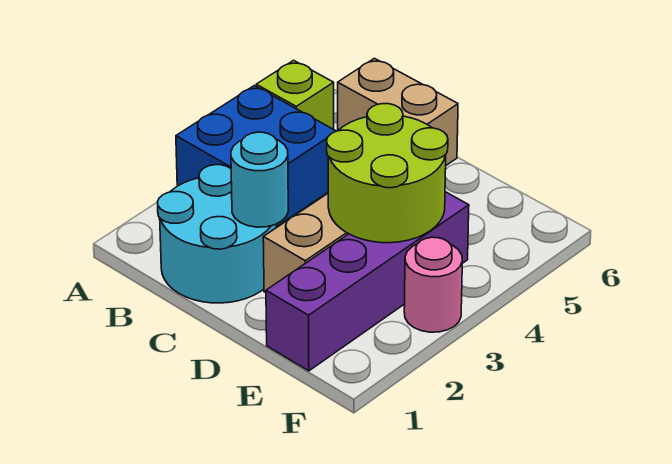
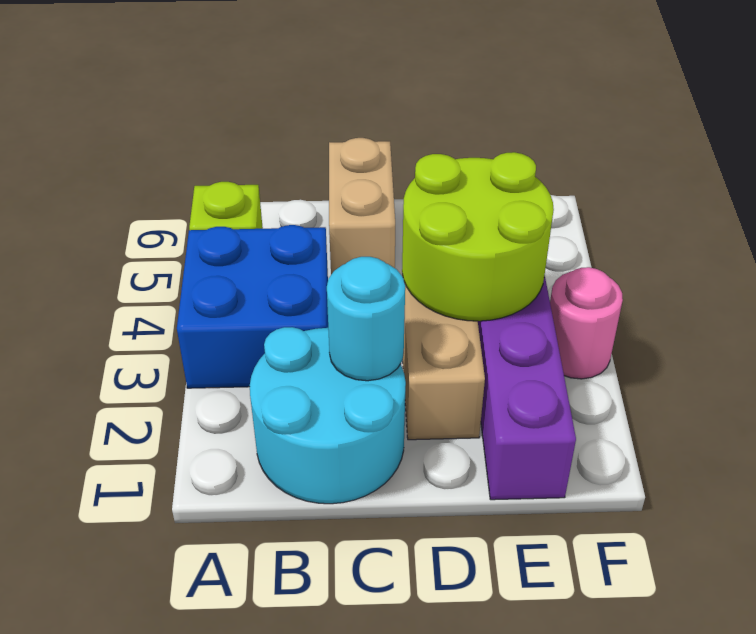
tan brick B6:C6 level 1 -> tan brick C5:C6 level 1

